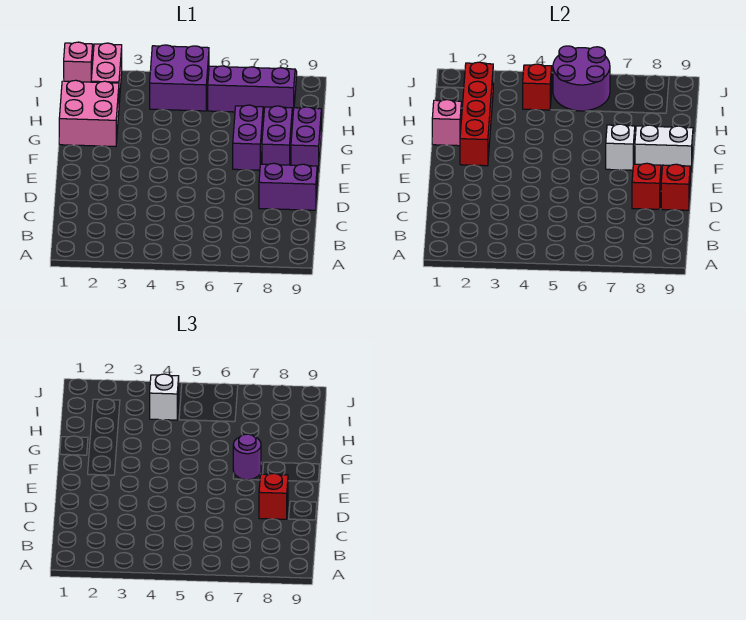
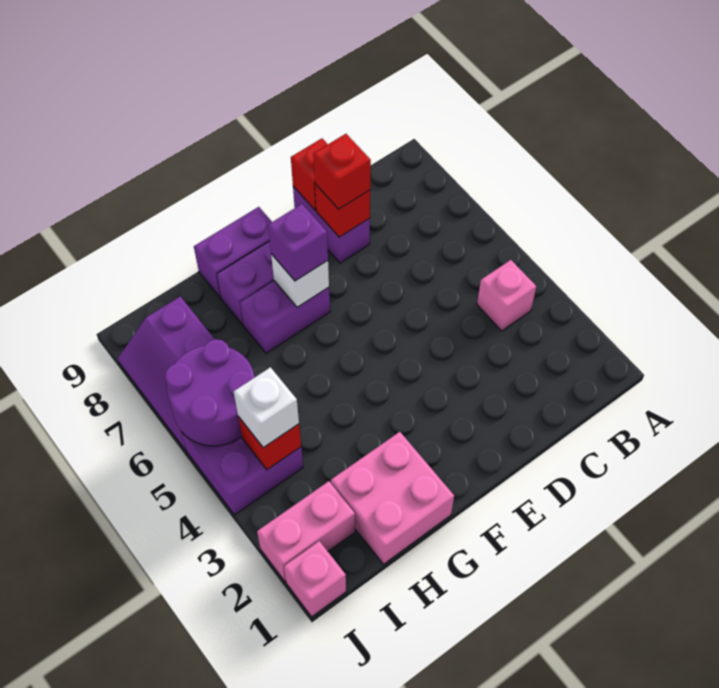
red brick F2:I2 level 2 -> none
purple round brick F7 level 3 -> purple brick F7 level 3
white brick F8:F9 level 2 -> none
pink brick G1 level 2 -> pink brick B4 level 1

